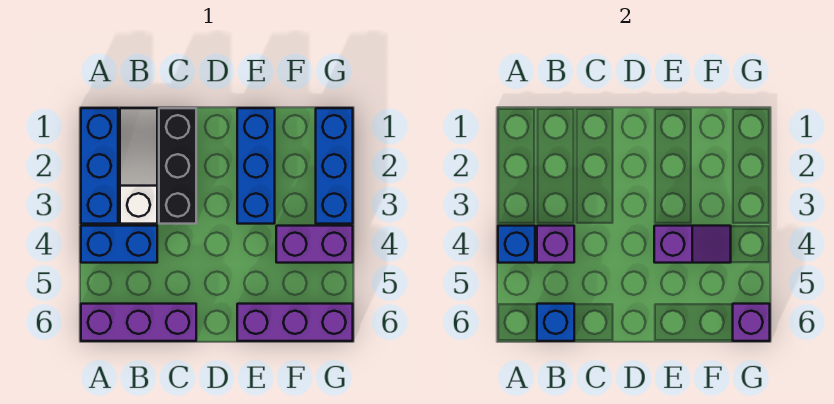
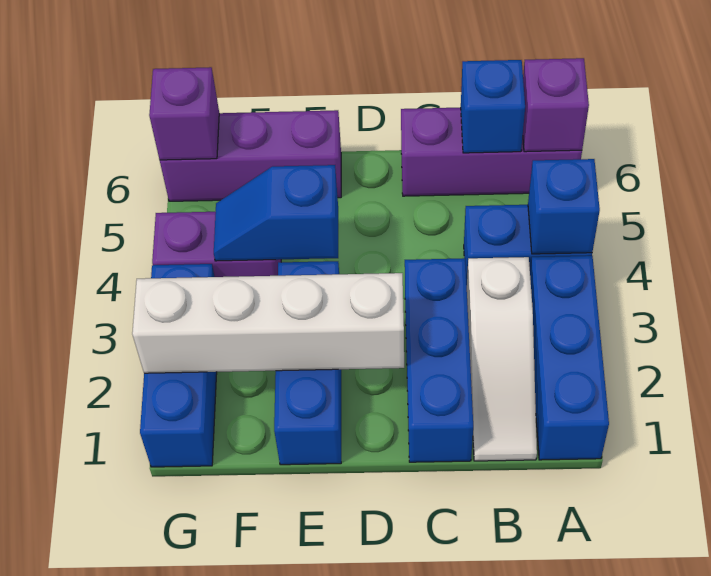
purple brick B4 level 2 -> purple brick A6 level 2
black brick C1:C3 level 1 -> blue brick C1:C3 level 1
none -> white brick D2:G2 level 2
purple slope E4:F4 level 2 top E -> blue slope E4:F4 level 2 top E

